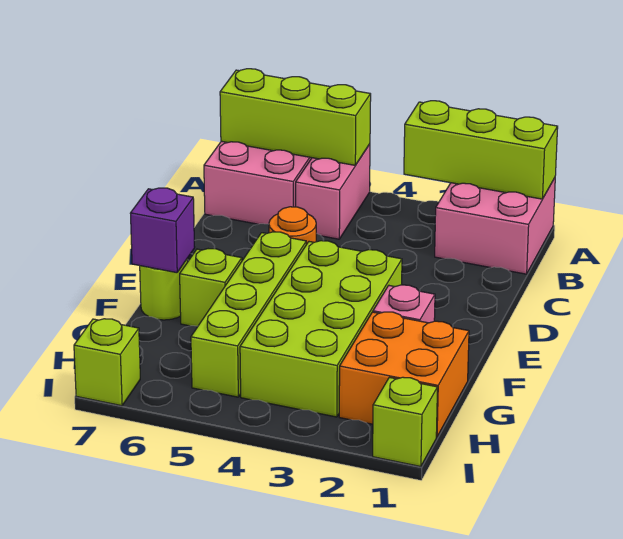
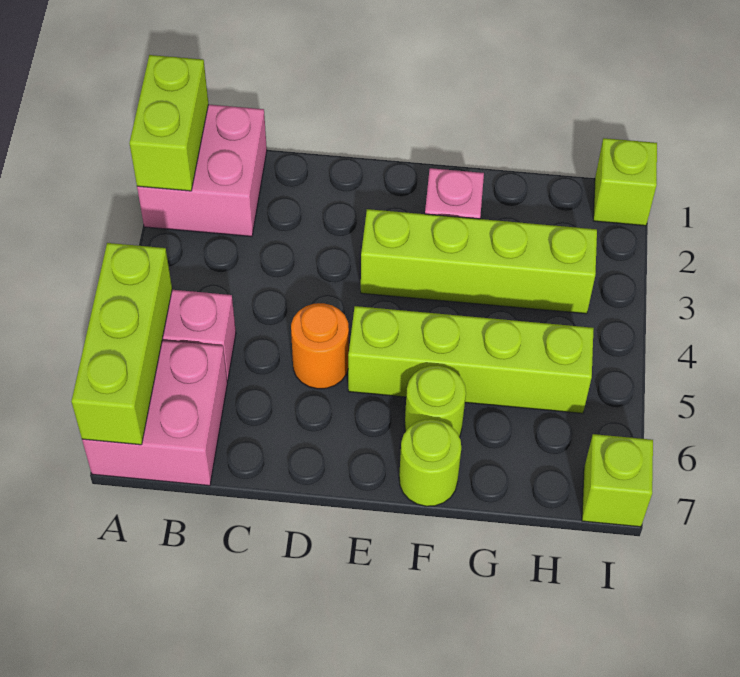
lime brick A1:A3 level 2 -> lime brick A1:A2 level 2
lime brick E3:H4 level 1 -> lime brick E3:H3 level 1
lime brick F6 level 1 -> lime round brick F6 level 1
purple brick F7 level 2 -> none
orange brick G1:H2 level 1 -> none

